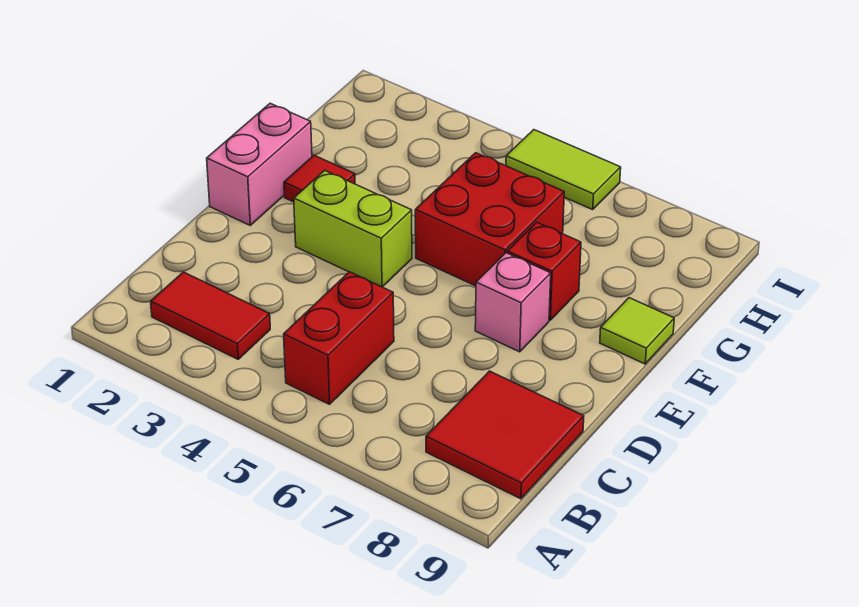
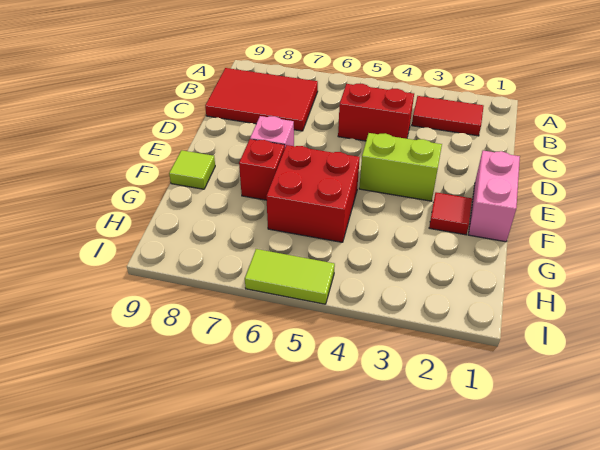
red brick B5:C5 level 1 -> red brick C4:C5 level 1
red tile B8:C9 level 1 -> red tile B7:C9 level 1

